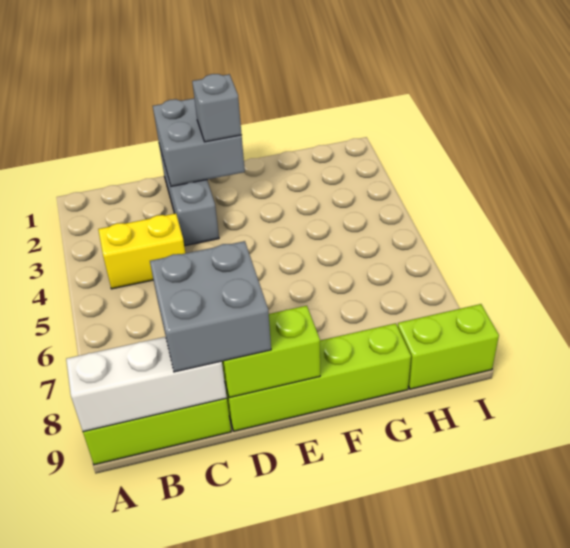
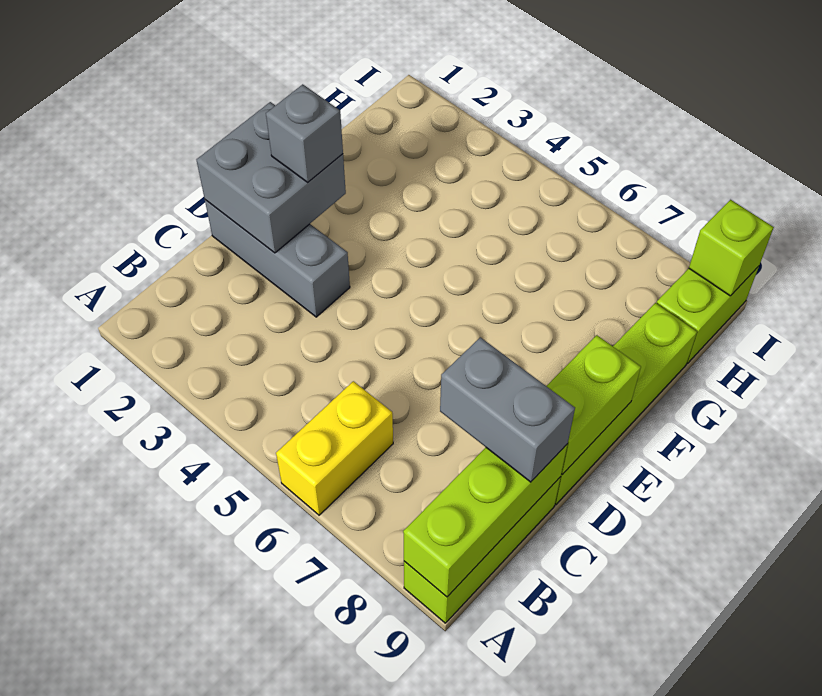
white brick A9:C9 level 2 -> lime brick A9:C9 level 2
yellow brick B4:C4 level 1 -> yellow brick A6:B6 level 1
grey brick C8:D9 level 3 -> grey brick C8:C9 level 3
none -> lime brick I9 level 2

